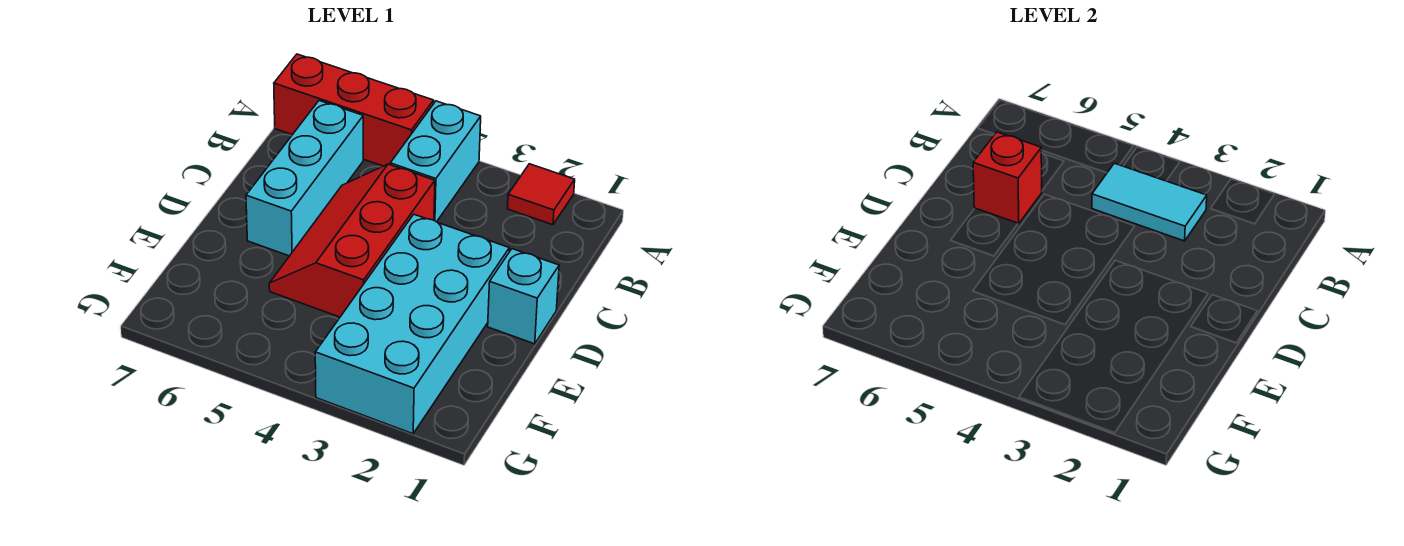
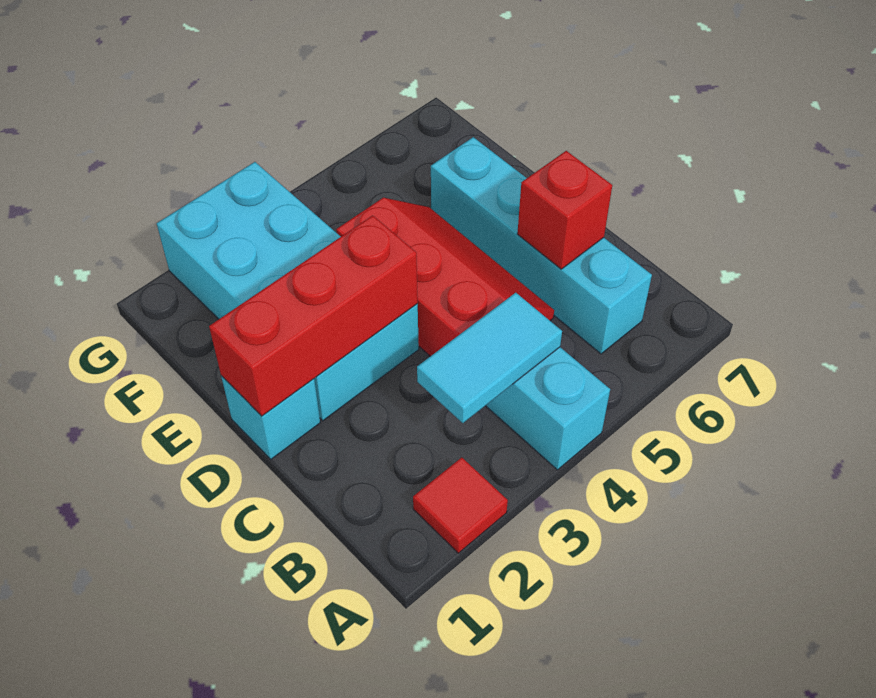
red brick A5:A7 level 1 -> red brick D1:D3 level 2
cyan brick B6:D6 level 1 -> cyan brick B6:E6 level 1

